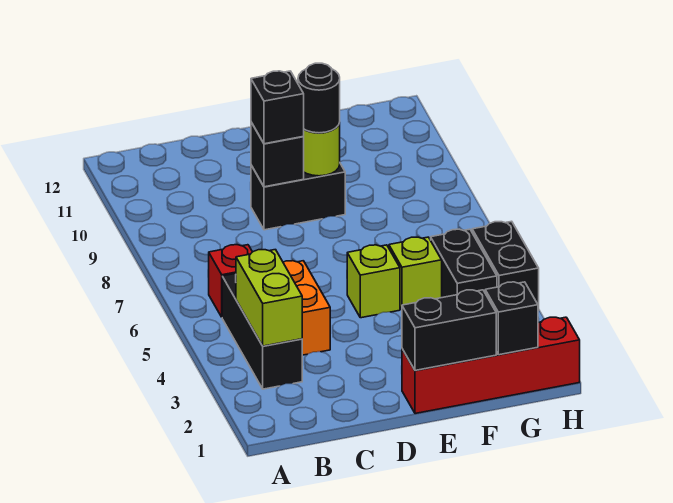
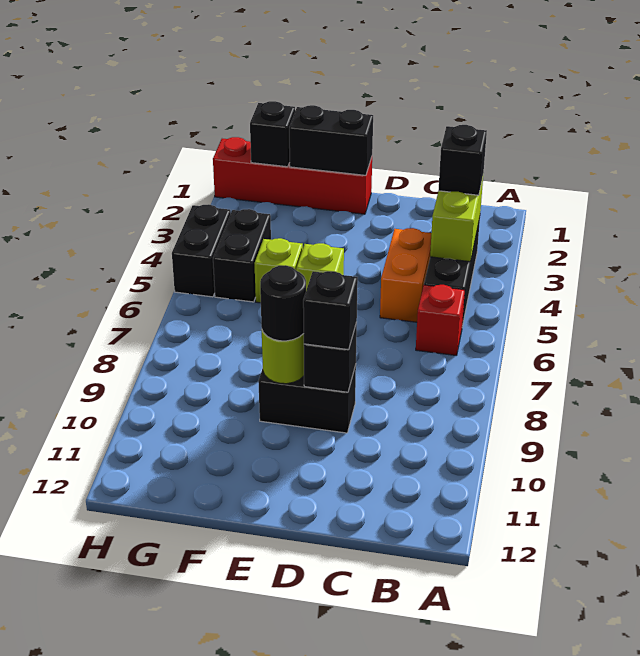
none -> black brick B3 level 3

